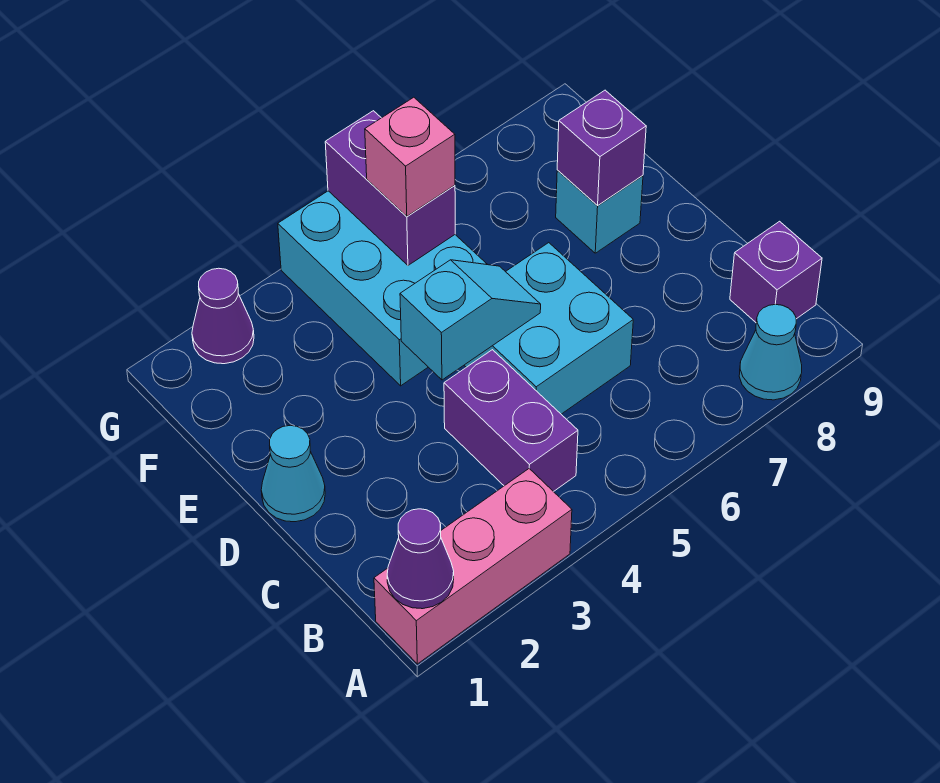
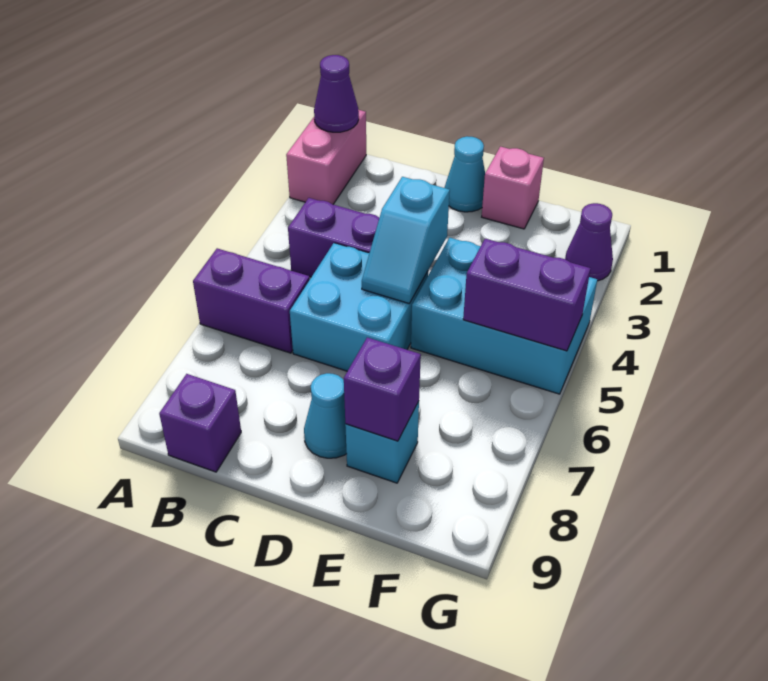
pink brick A1:A3 level 1 -> pink brick A1:A2 level 1
none -> purple brick A6:B6 level 1
cyan cone A8 level 1 -> cyan cone D8 level 1
pink brick F5 level 3 -> pink brick E1 level 1

